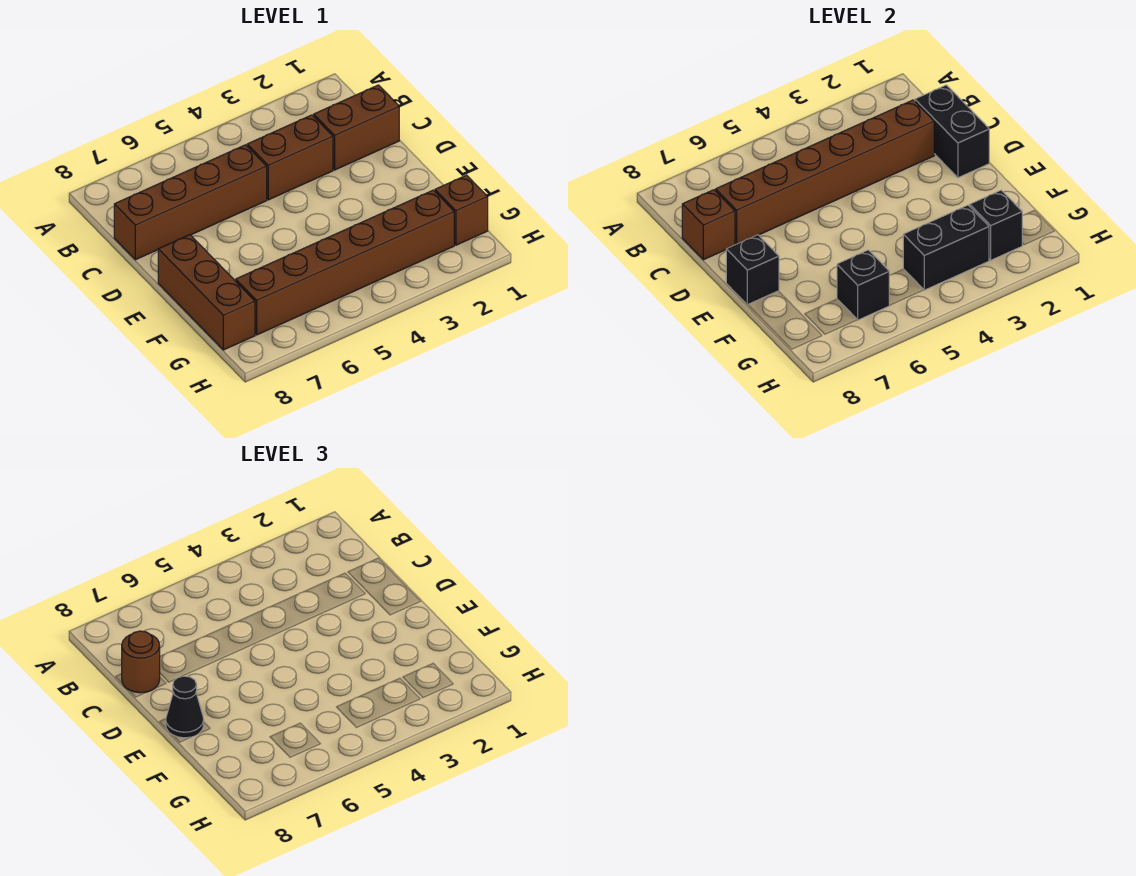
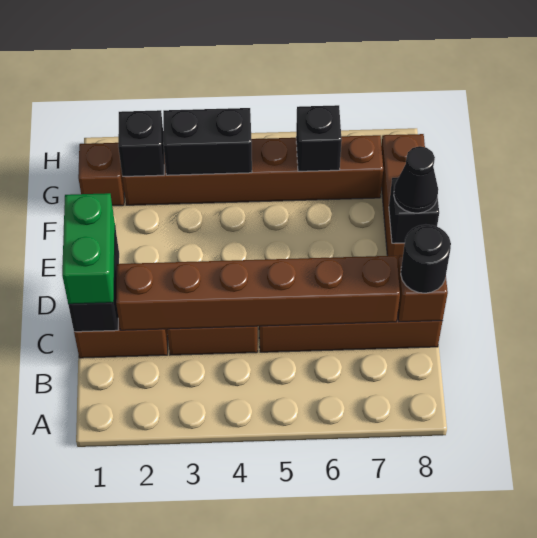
none -> green brick C1:D1 level 3
brown round brick C8 level 3 -> black round brick C8 level 3

